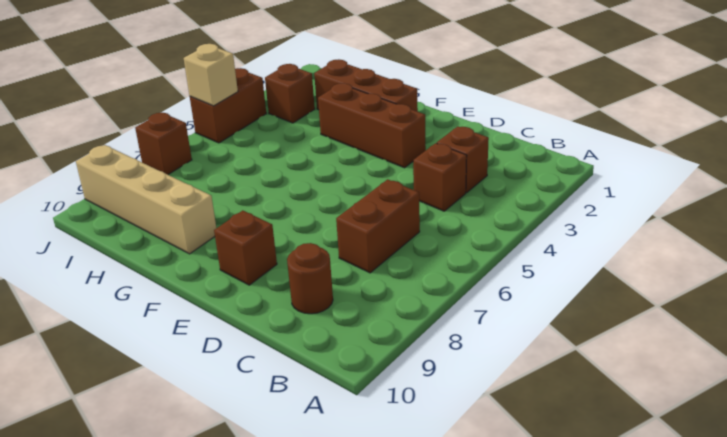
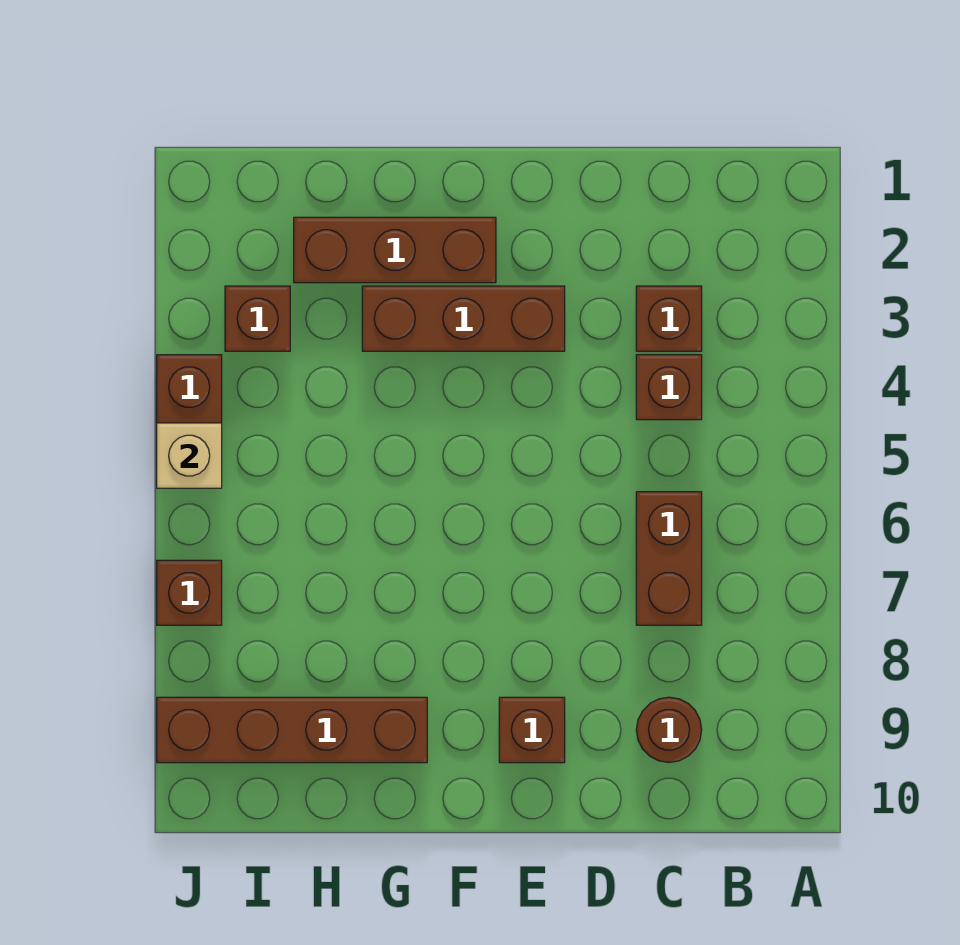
tan brick G9:J9 level 1 -> brown brick G9:J9 level 1

